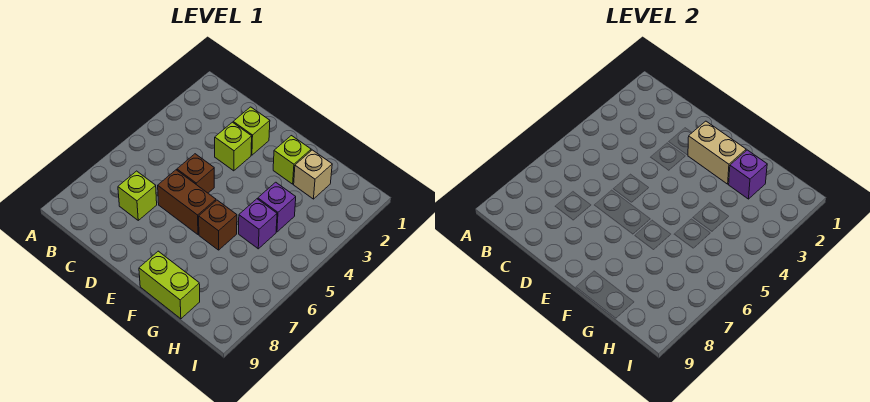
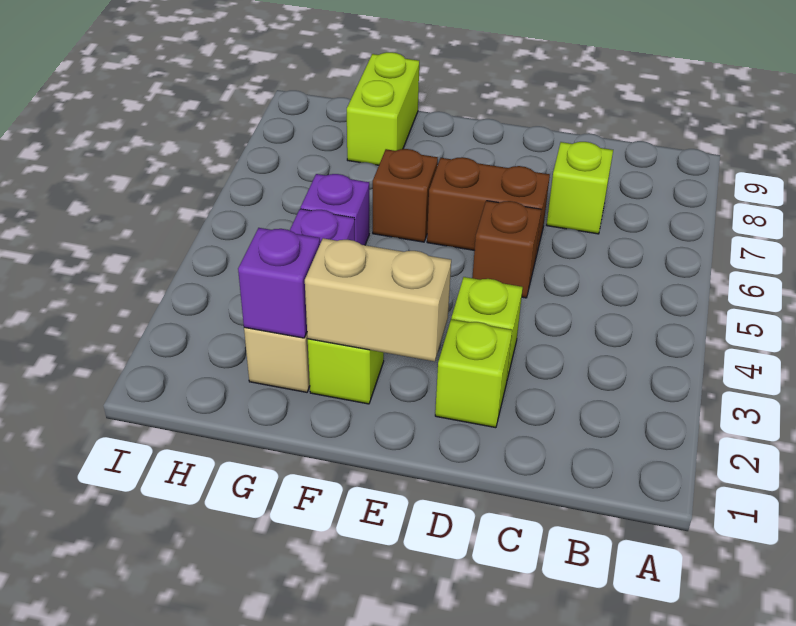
lime brick F9:G9 level 1 -> lime brick G8:G9 level 1

